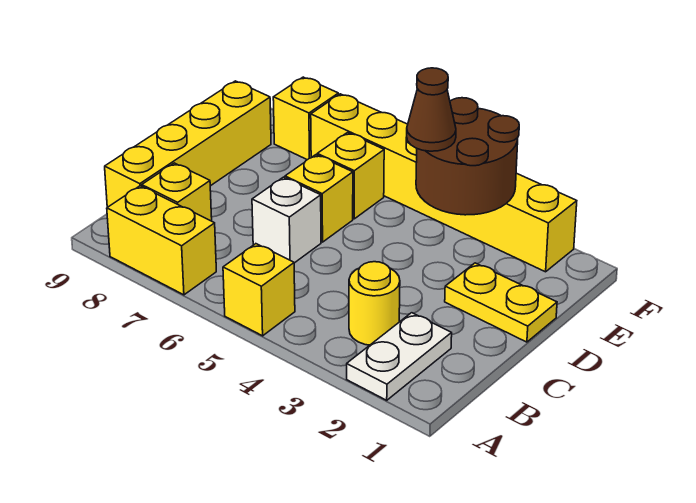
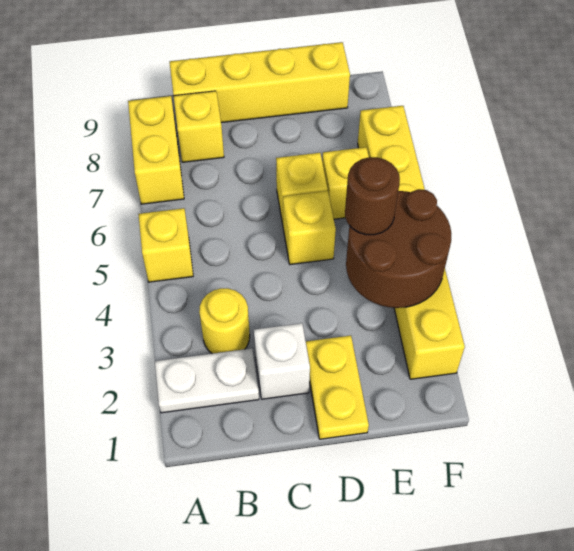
white brick C6 level 1 -> white brick C2 level 1
brown cone E4 level 3 -> brown round brick E4 level 3
yellow brick F8 level 1 -> yellow brick D5 level 1

